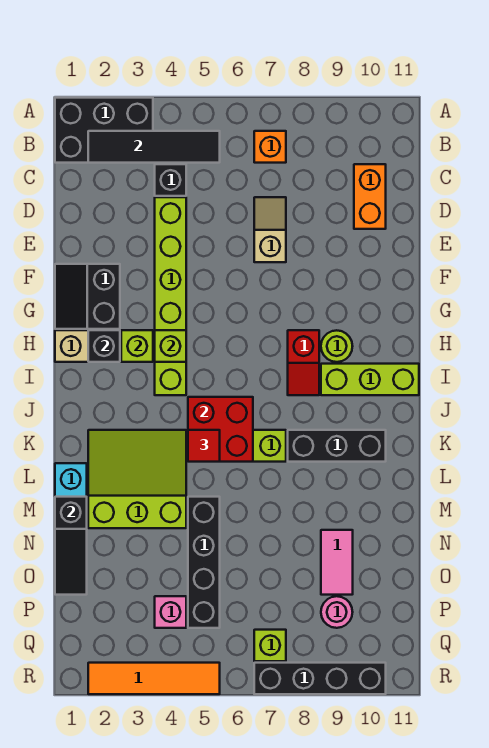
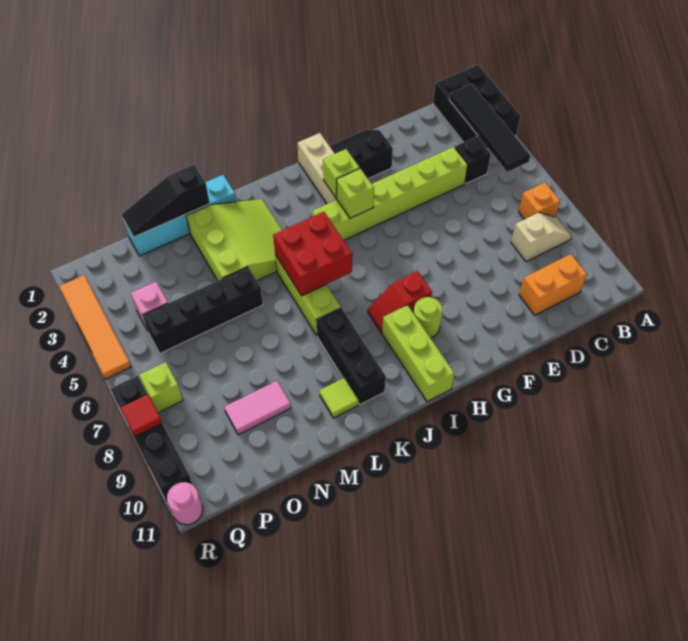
tan slope D7:E7 level 1 top E -> tan slope B8:C8 level 1 top C
black brick H2 level 2 -> none
red tile K5 level 3 -> red tile R8 level 2
none -> lime tile L10 level 1
pink round brick P9 level 1 -> pink round brick R11 level 1

